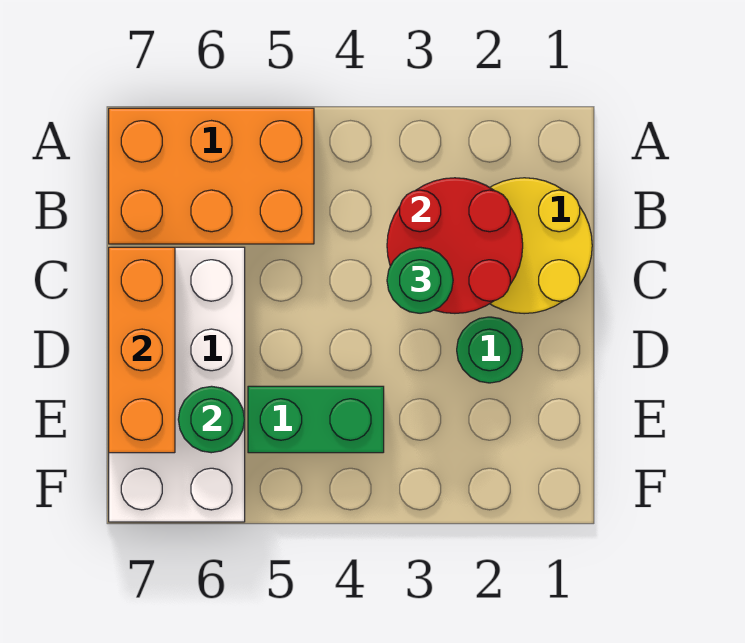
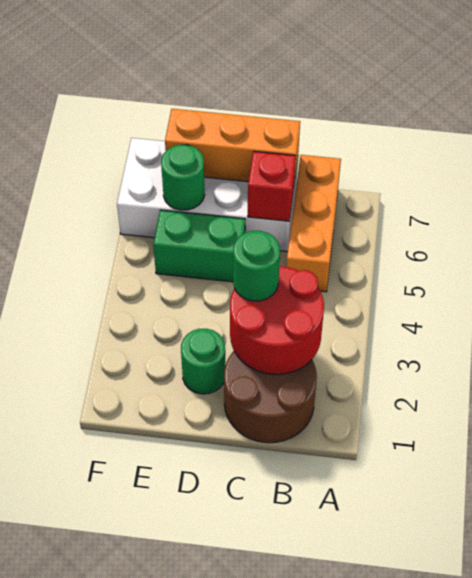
orange brick A5:B7 level 1 -> orange brick B5:B7 level 1
yellow round brick B1:C2 level 1 -> brown round brick B1:C2 level 1
none -> red brick C6 level 2
green brick E4:E5 level 1 -> green brick D5:E5 level 1

